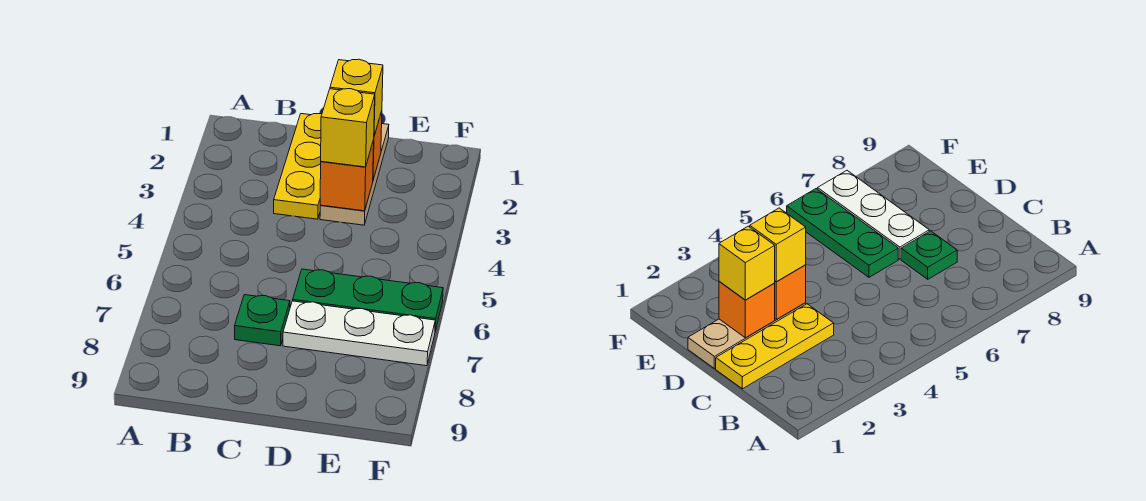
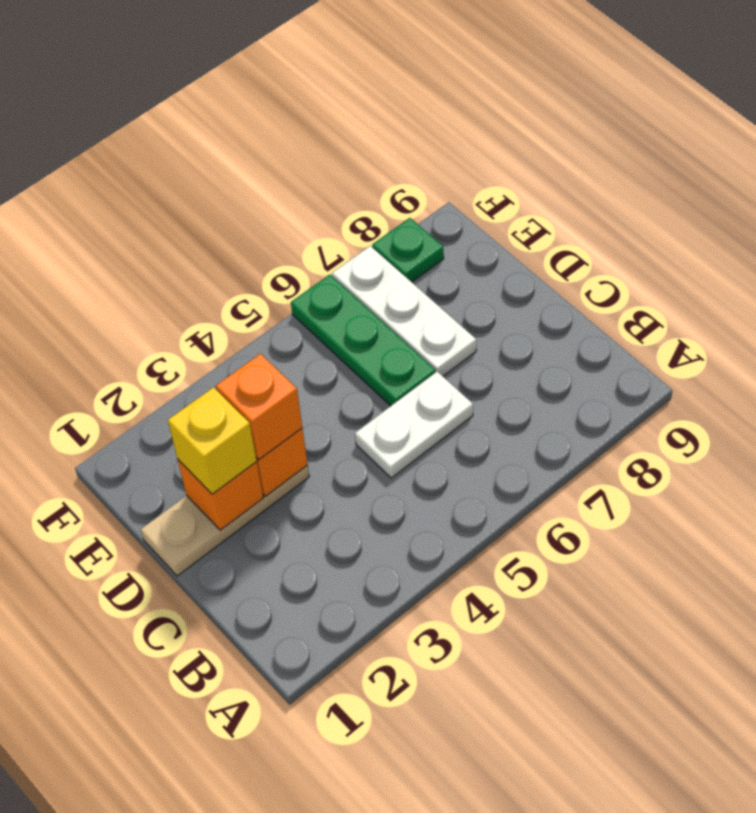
yellow plate C1:C3 level 1 -> none
none -> white plate C5:C6 level 1
green plate C7 level 1 -> green plate F8 level 1
yellow brick D3 level 3 -> orange brick D3 level 3

